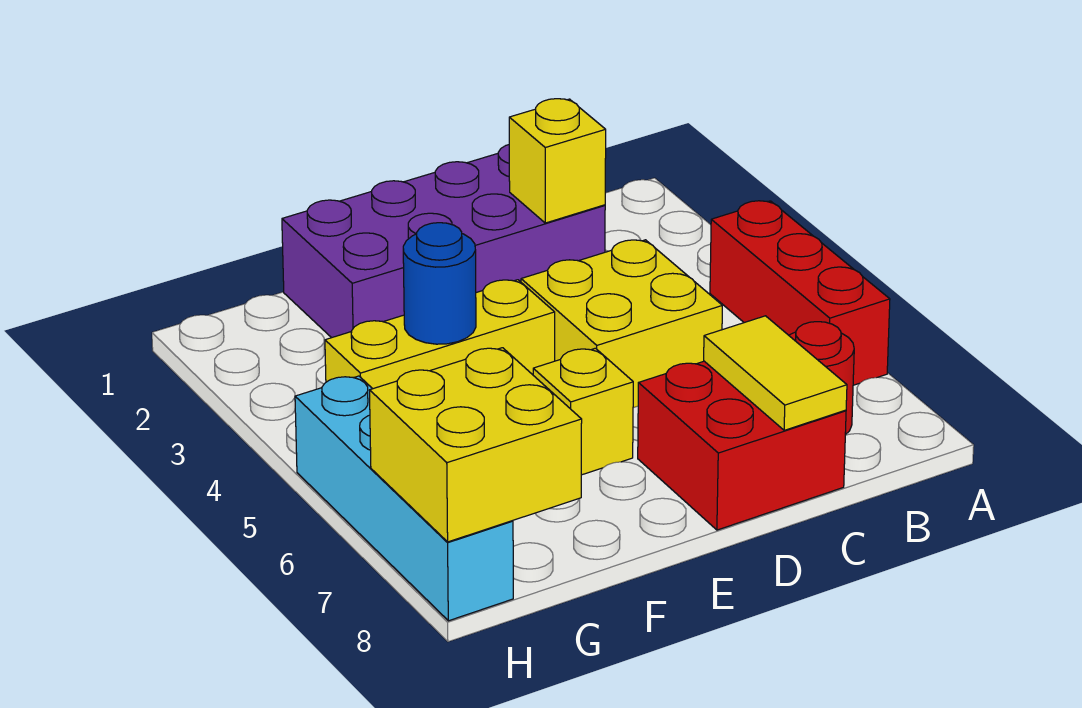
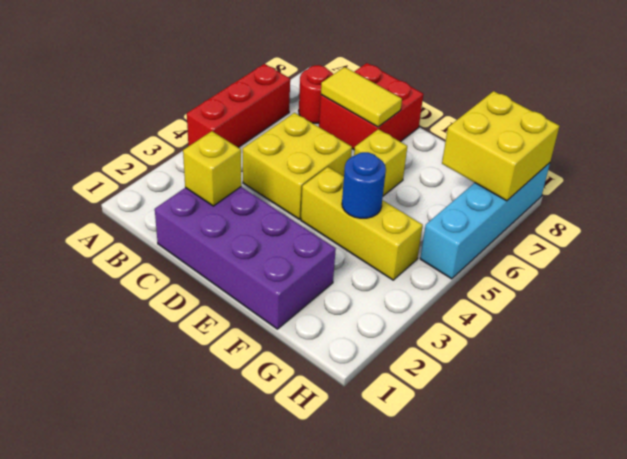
yellow tile C7:C8 level 2 -> yellow tile C7:D7 level 2

